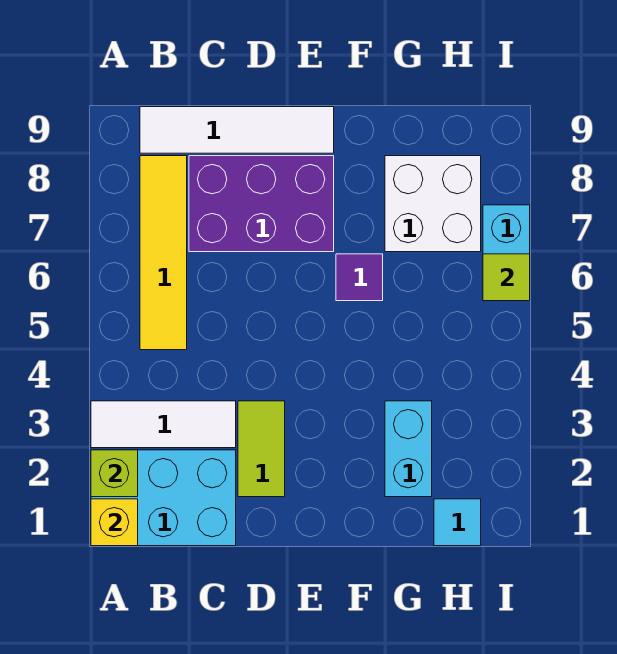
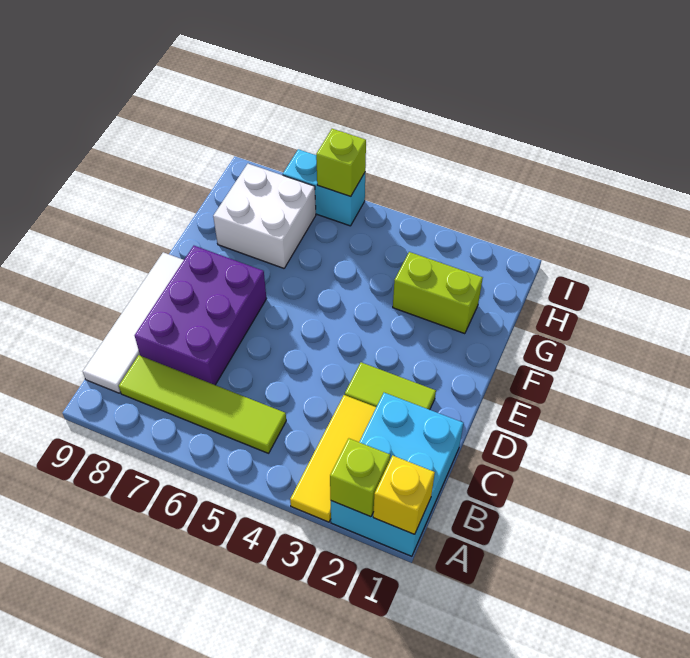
white tile A3:C3 level 1 -> yellow tile A3:C3 level 1
yellow tile B5:B8 level 1 -> lime tile B5:B8 level 1
purple tile F6 level 1 -> none
cyan brick G2:G3 level 1 -> lime brick G2:G3 level 1
cyan tile H1 level 1 -> none
lime tile I6 level 2 -> lime brick I6 level 2

